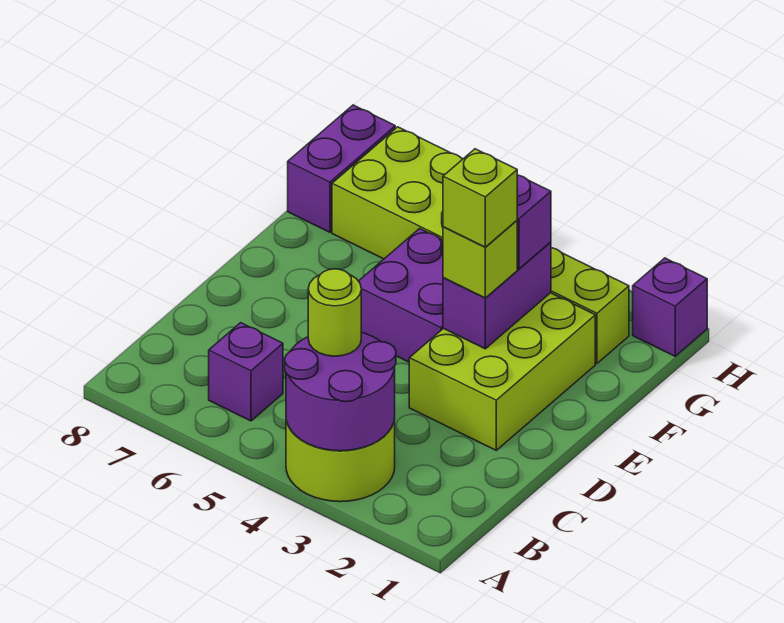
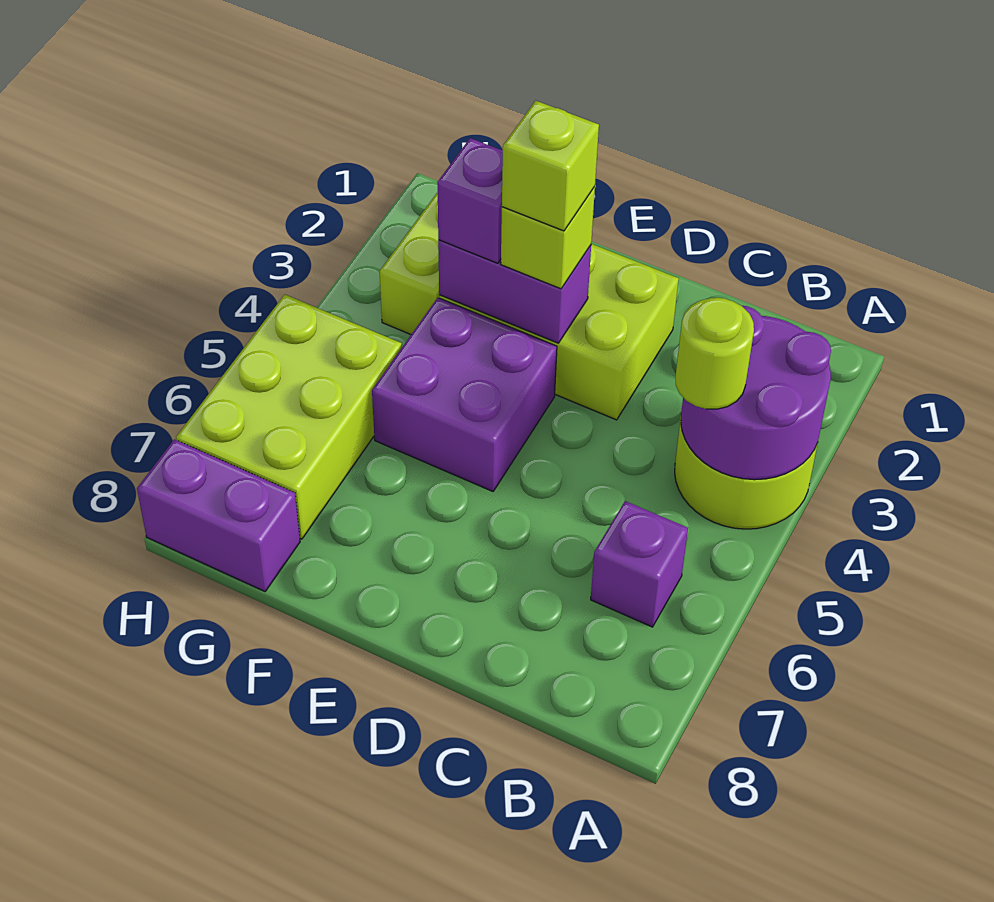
purple brick H1 level 1 -> none

